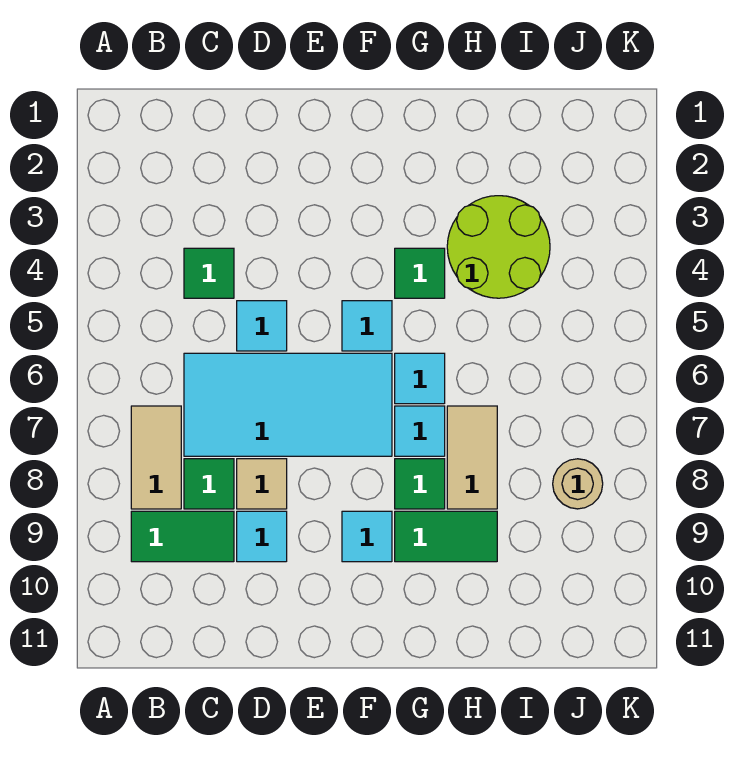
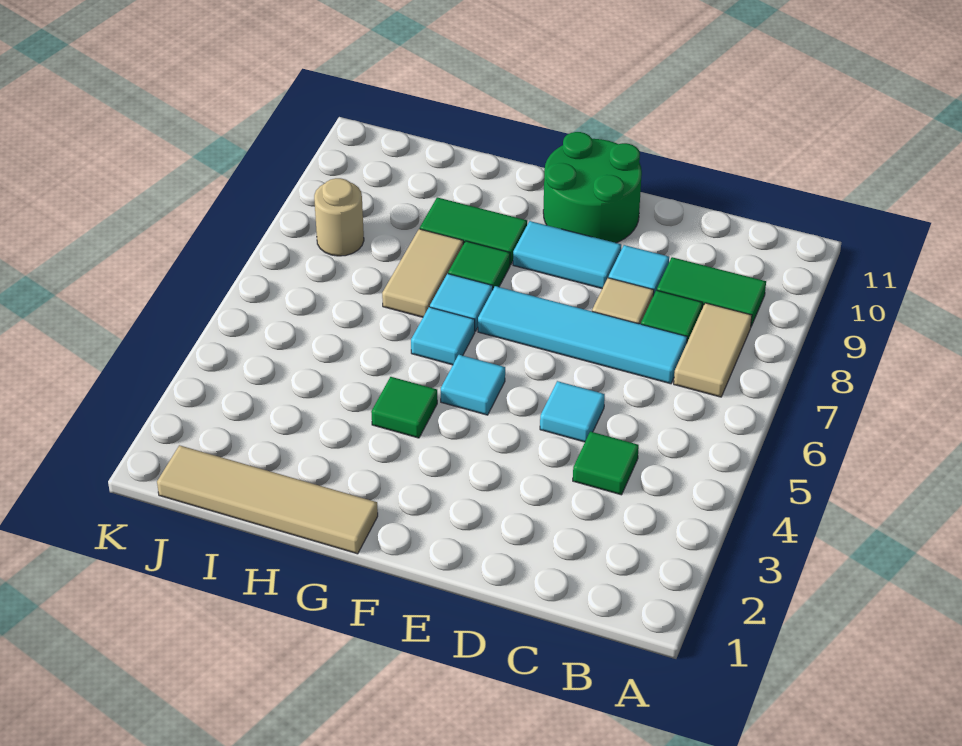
cyan tile C6:F7 level 1 -> cyan tile C7:F7 level 1
none -> green round brick E10:F11 level 1
cyan tile F9 level 1 -> cyan tile E9:F9 level 1
none -> tan tile G1:J1 level 1
lime round brick H3:I4 level 1 -> none

